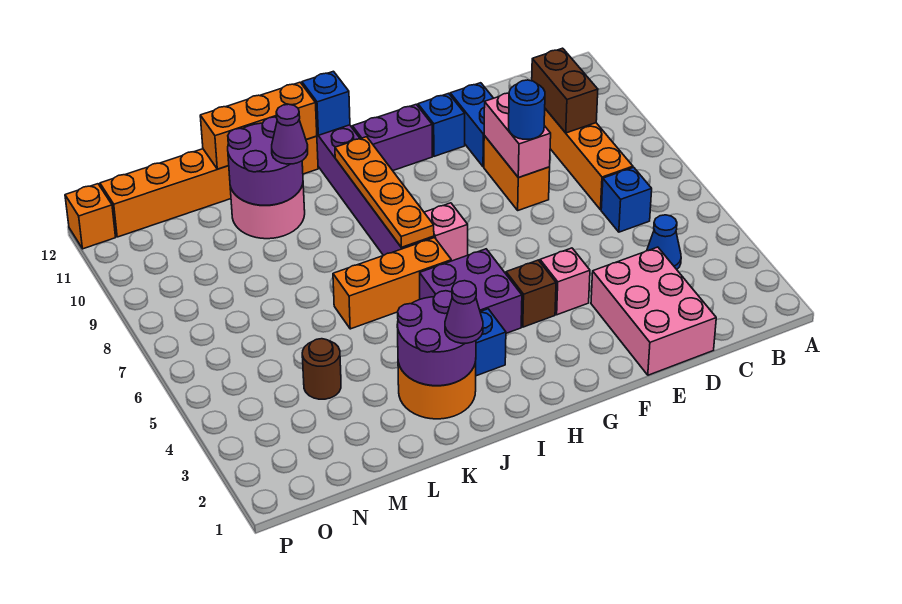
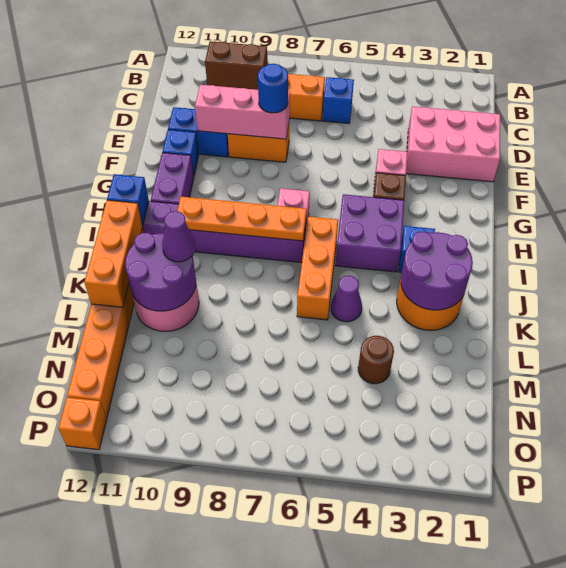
blue cone C4 level 1 -> none
pink brick E8:E9 level 2 -> pink brick E8:E10 level 2
purple cone J2 level 3 -> purple cone K5 level 1

